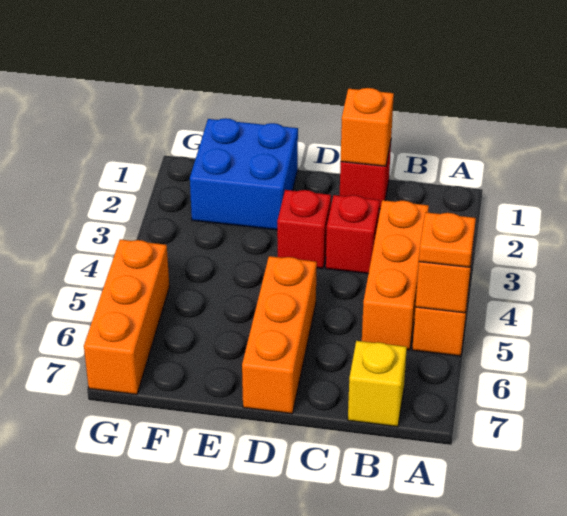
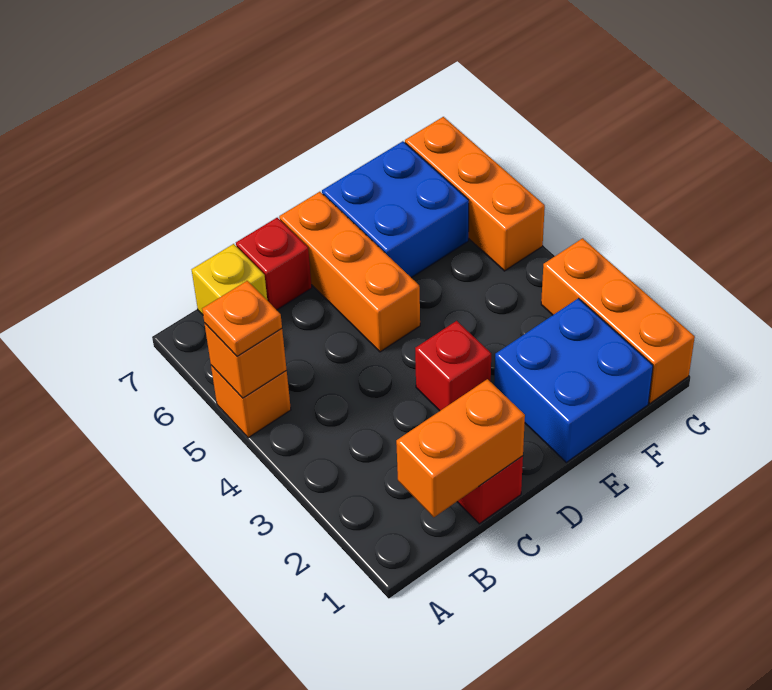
orange brick B3:B5 level 1 -> orange brick G1:G3 level 1
orange brick C1 level 2 -> orange brick B1:C1 level 2
red brick C3 level 1 -> red brick C7 level 1
none -> blue brick E6:F7 level 1

